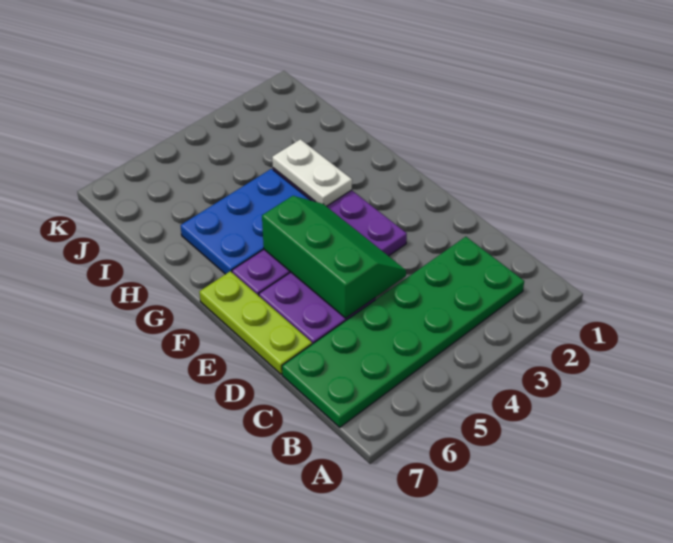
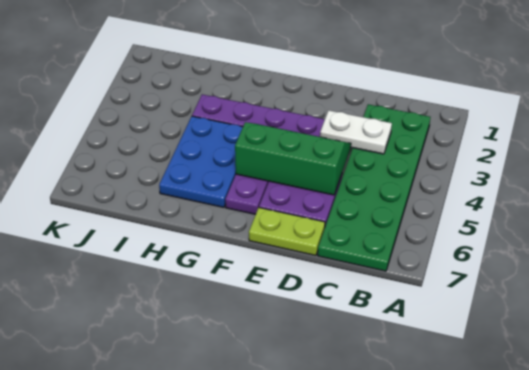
lime plate D7:F7 level 1 -> lime plate D7:E7 level 1
white plate G3:H3 level 2 -> white plate C3:D3 level 2

